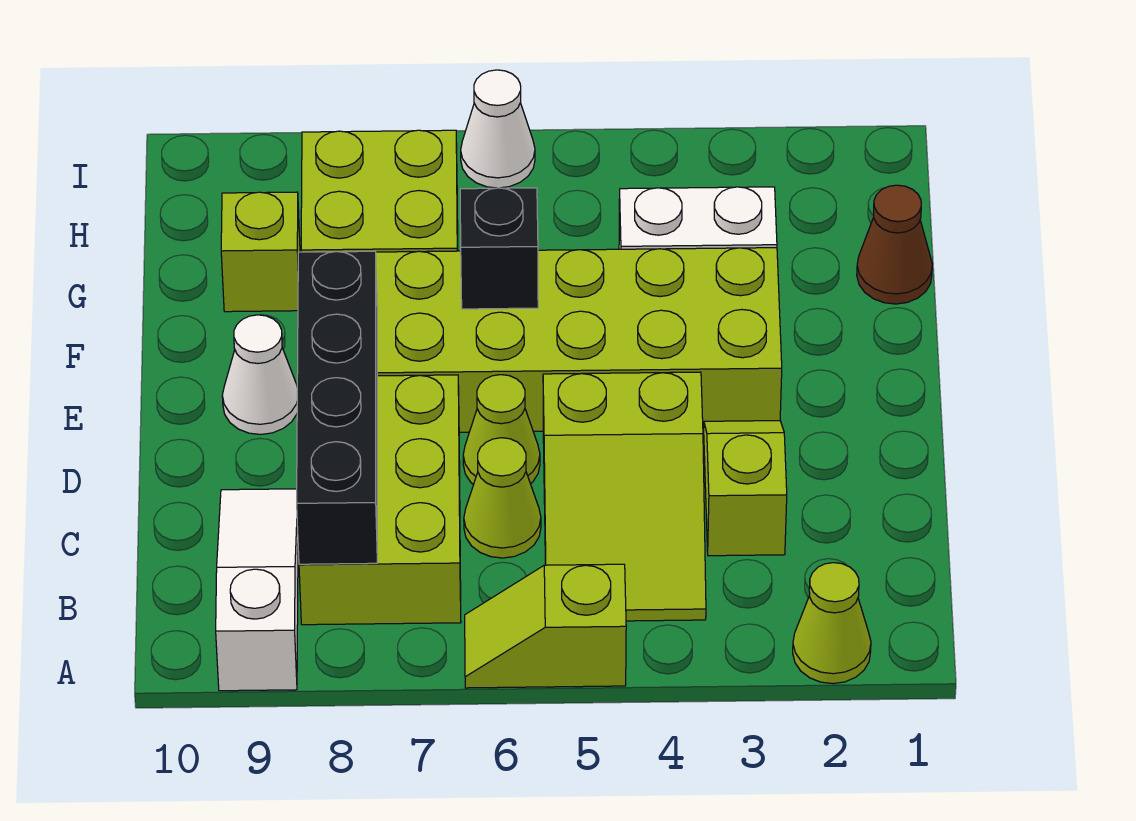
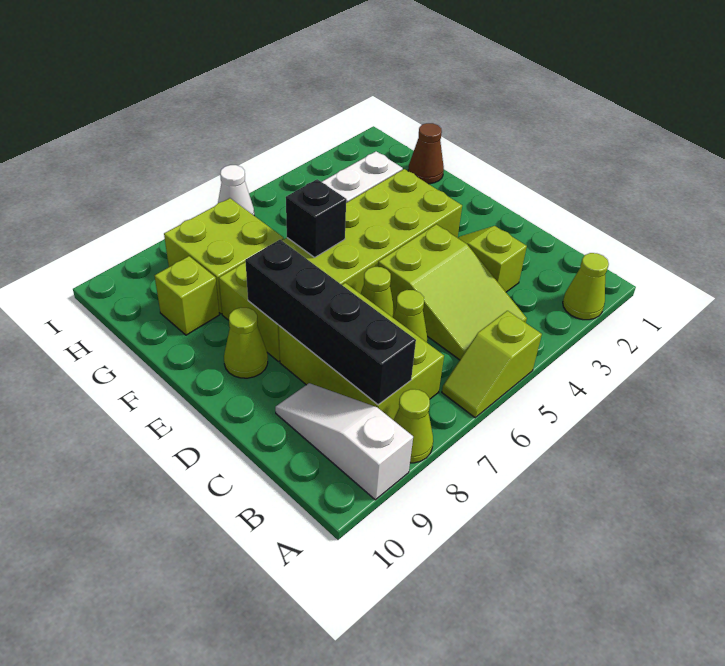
none -> lime cone A8 level 1
white cone E9 level 1 -> lime cone E9 level 1

